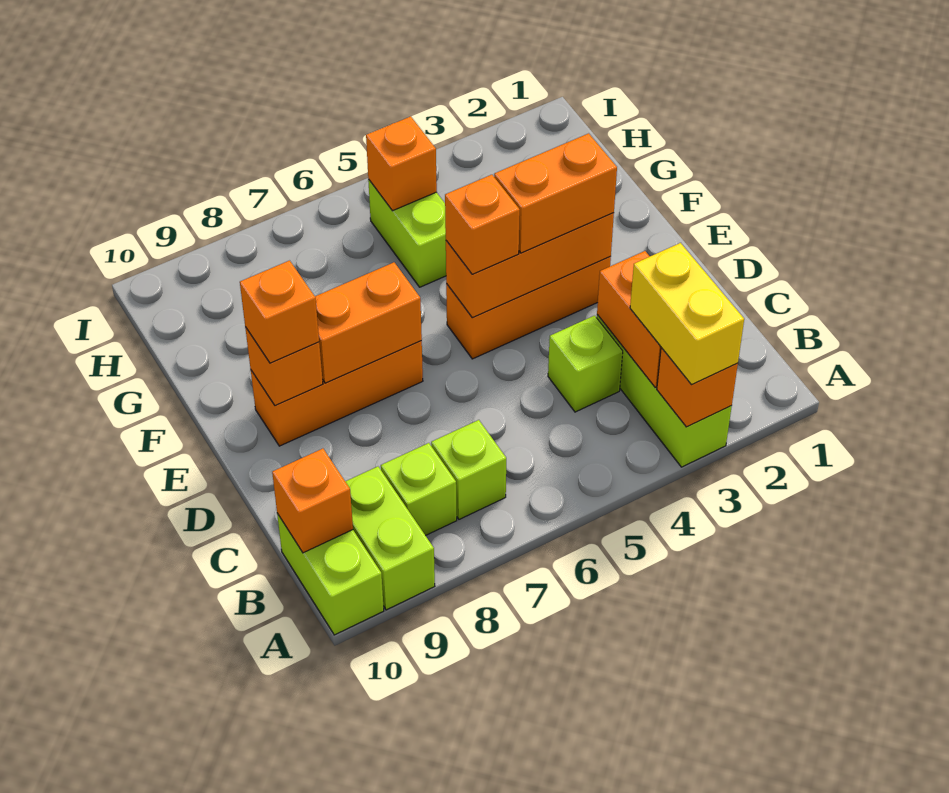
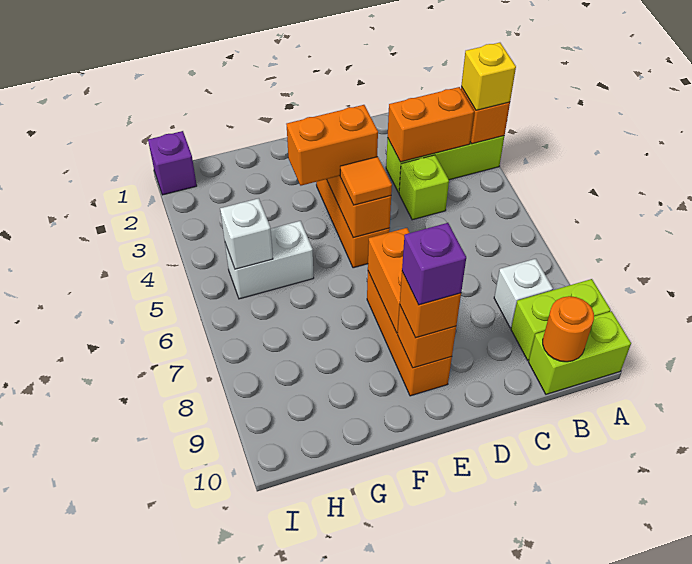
yellow brick A3:B3 level 3 -> yellow brick A3 level 3
lime brick B7 level 1 -> none
lime brick B8 level 1 -> white brick B8 level 1
orange brick B10 level 2 -> orange round brick B10 level 2
orange brick E3:E4 level 3 -> orange brick E4:F4 level 3
orange brick E5 level 3 -> orange tile E5 level 3
none -> purple brick E9 level 4
lime brick G5:H5 level 1 -> white brick G5:H5 level 1
orange brick H5 level 2 -> white brick H5 level 2
none -> purple brick I1 level 1

